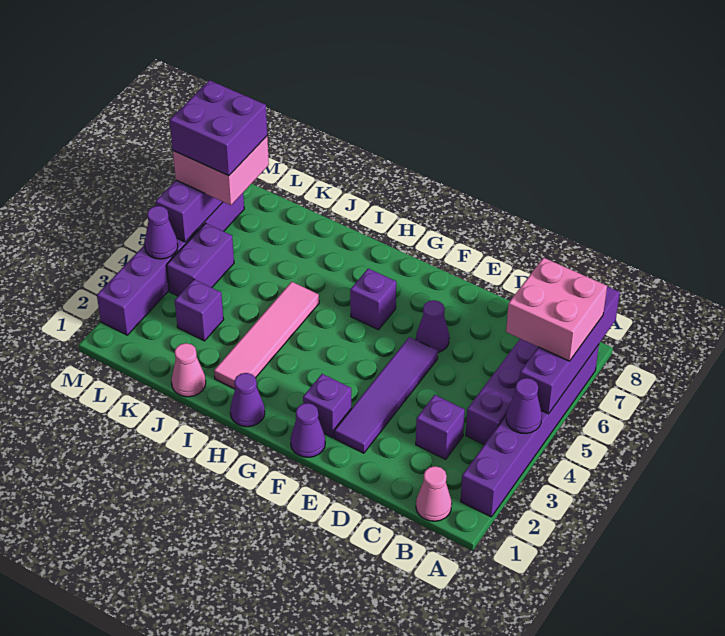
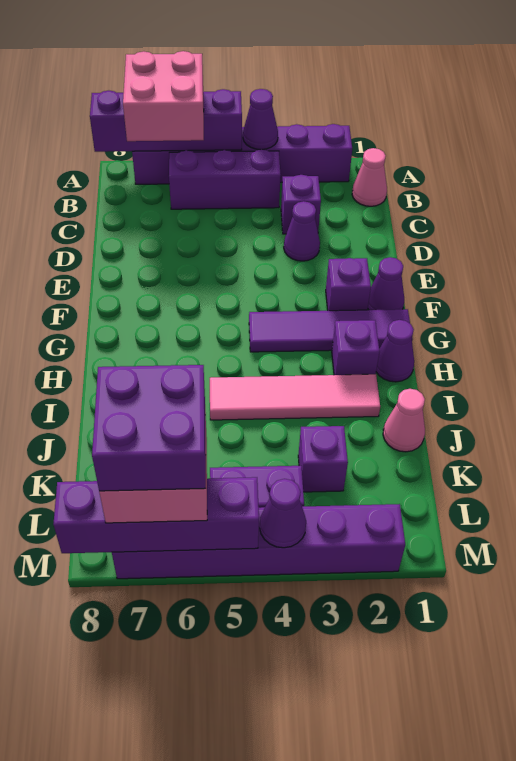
purple tile E2:E5 level 1 -> purple tile G1:G4 level 1
purple cone E6 level 1 -> purple cone D3 level 1
purple brick G6 level 1 -> purple brick H2 level 1

